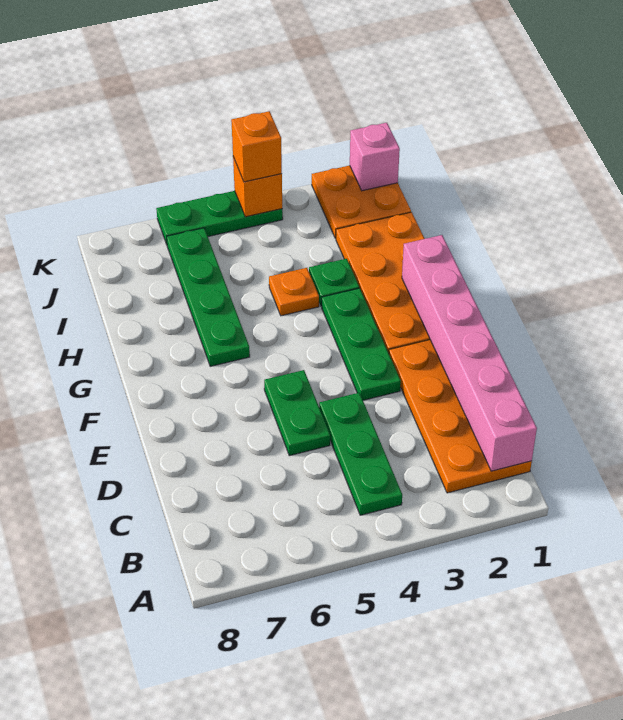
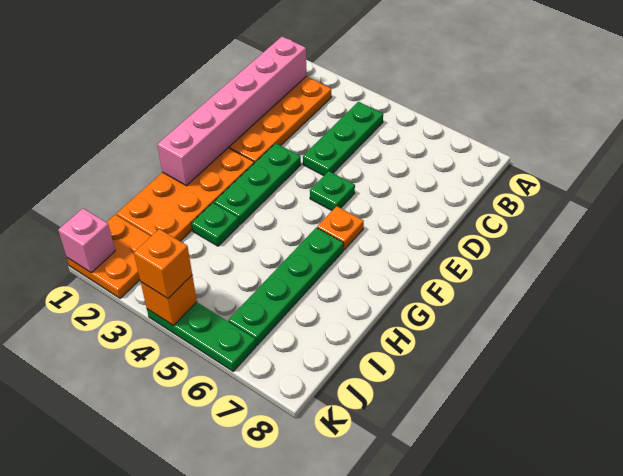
green plate D5:E5 level 1 -> green plate E5 level 1
orange plate H4 level 1 -> orange plate F6 level 1

